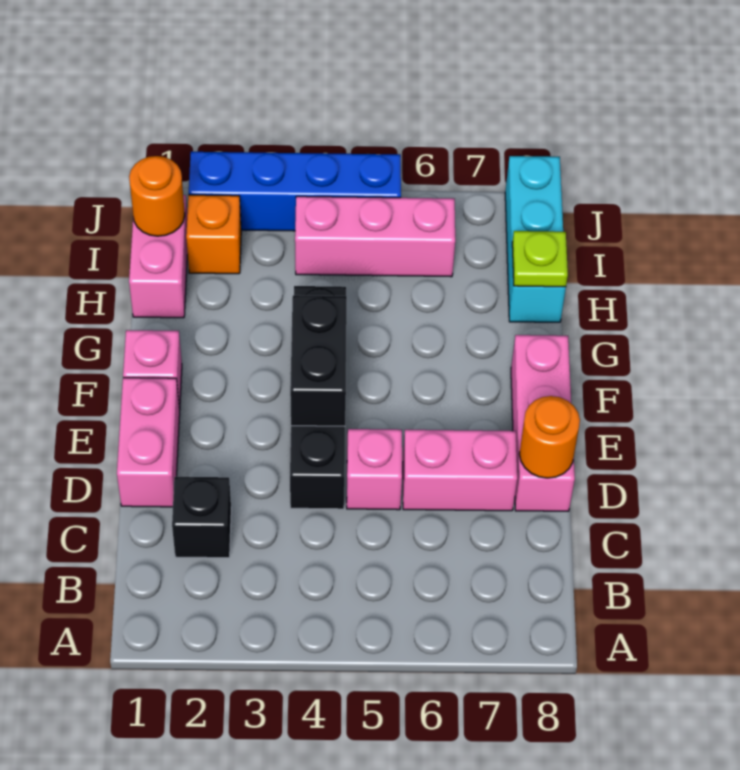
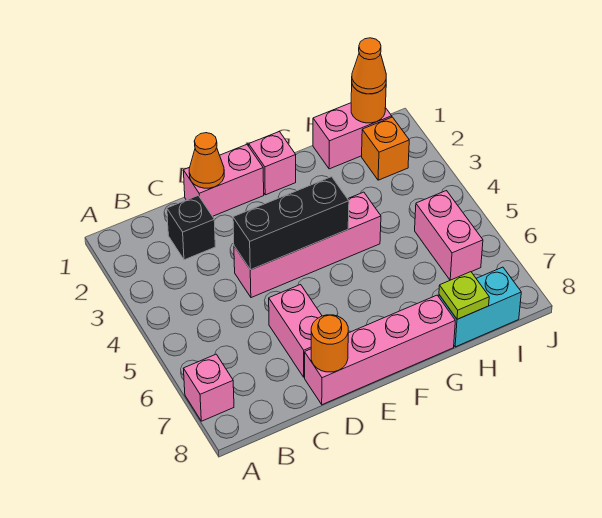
none -> orange cone D1 level 2
black brick D4:G4 level 1 -> pink brick D4:G4 level 1
pink brick D5 level 1 -> pink brick A7 level 1
pink brick D8:F8 level 1 -> pink brick D8:G8 level 1
black brick E4:F4 level 2 -> black brick D4:F4 level 2
cyan brick H8:J8 level 1 -> cyan brick H8:I8 level 1
none -> orange cone I1 level 3
pink brick I4:I6 level 1 -> pink brick I5:I6 level 1
blue brick J2:J5 level 1 -> none

